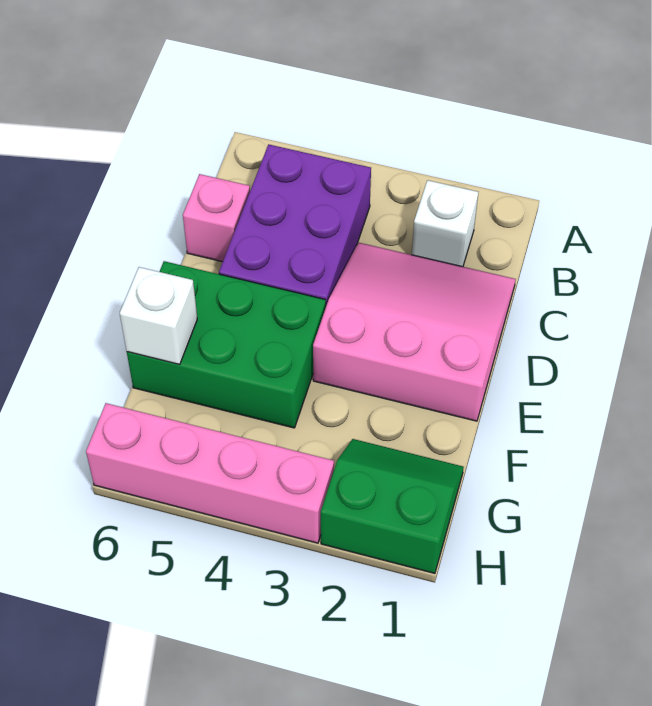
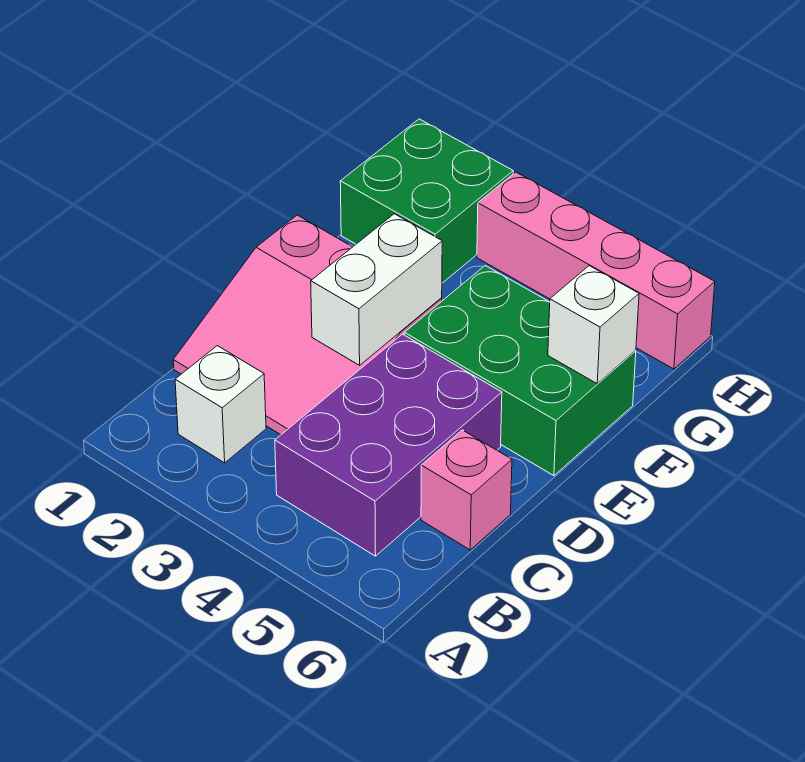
none -> white brick D3:E3 level 2
green slope G1:H2 level 1 top H -> green brick G1:H2 level 1

